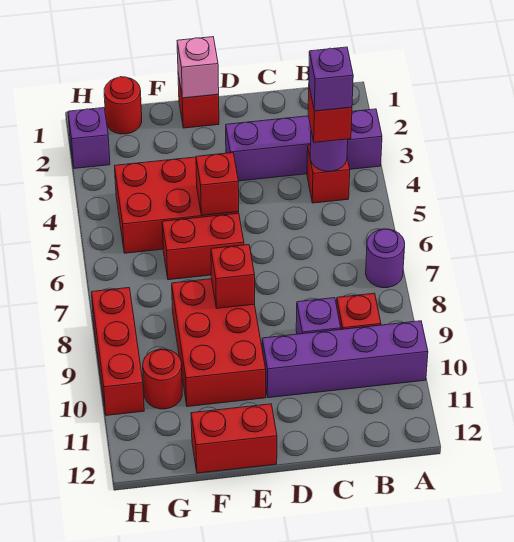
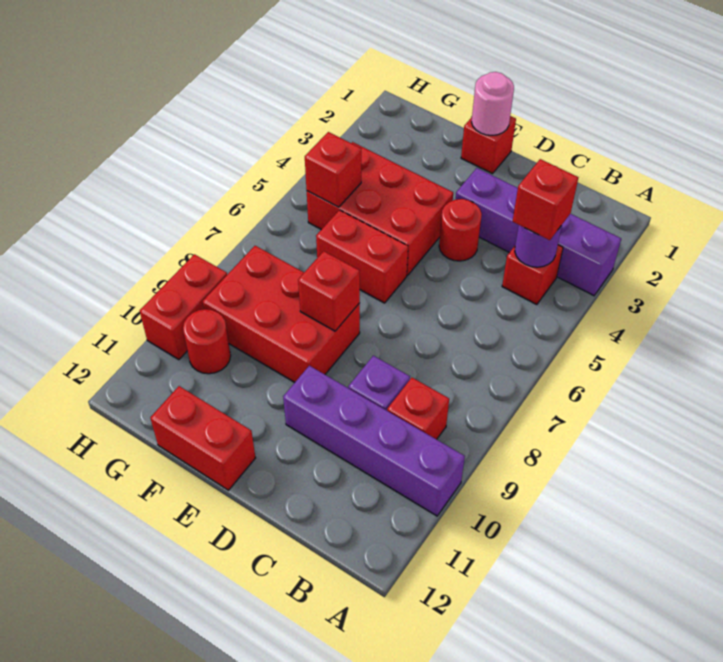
purple round brick A7 level 1 -> none
purple brick B4 level 4 -> none
pink brick E1 level 2 -> pink round brick E1 level 2
red brick E5 level 2 -> red brick G5 level 2
red brick E8:F10 level 1 -> red brick E8:G9 level 1
red round brick G1 level 1 -> red round brick D4 level 1
purple brick H2 level 1 -> none
red brick H8:H10 level 1 -> red brick H9:H10 level 1

